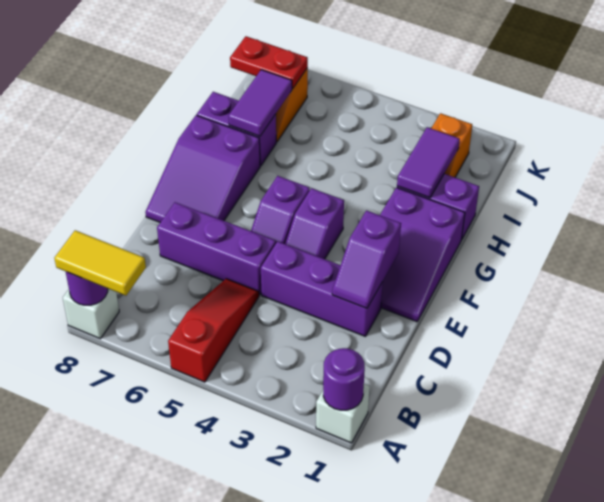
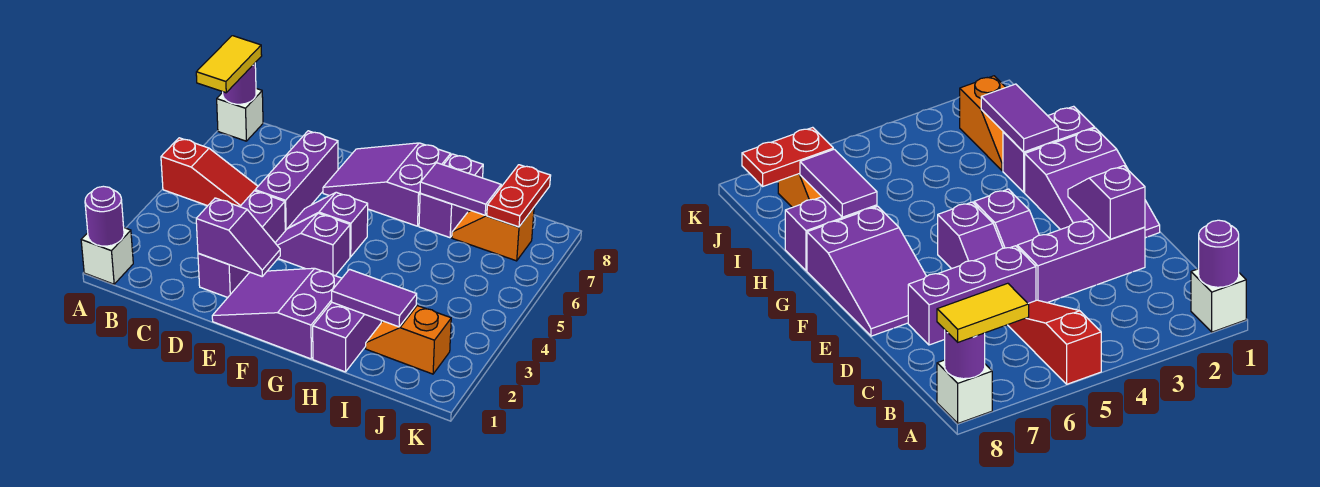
purple slope D2:E2 level 2 top E -> purple slope D2:E2 level 2 top D

